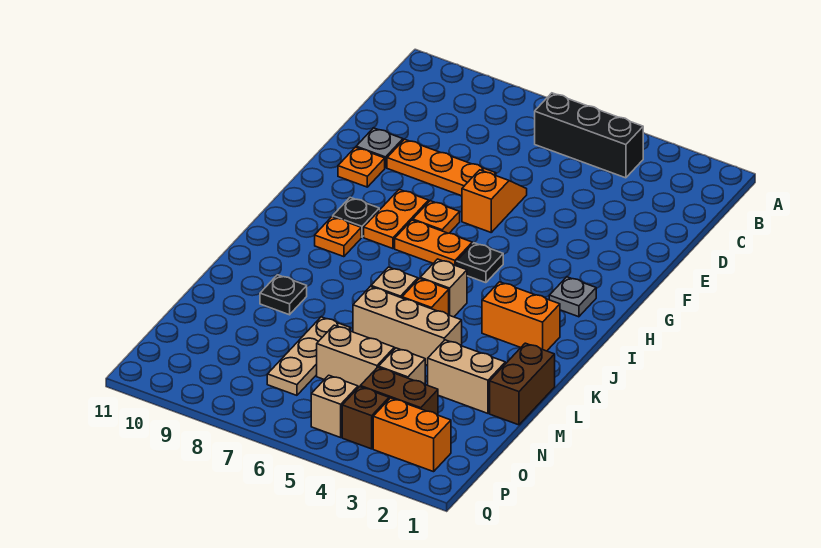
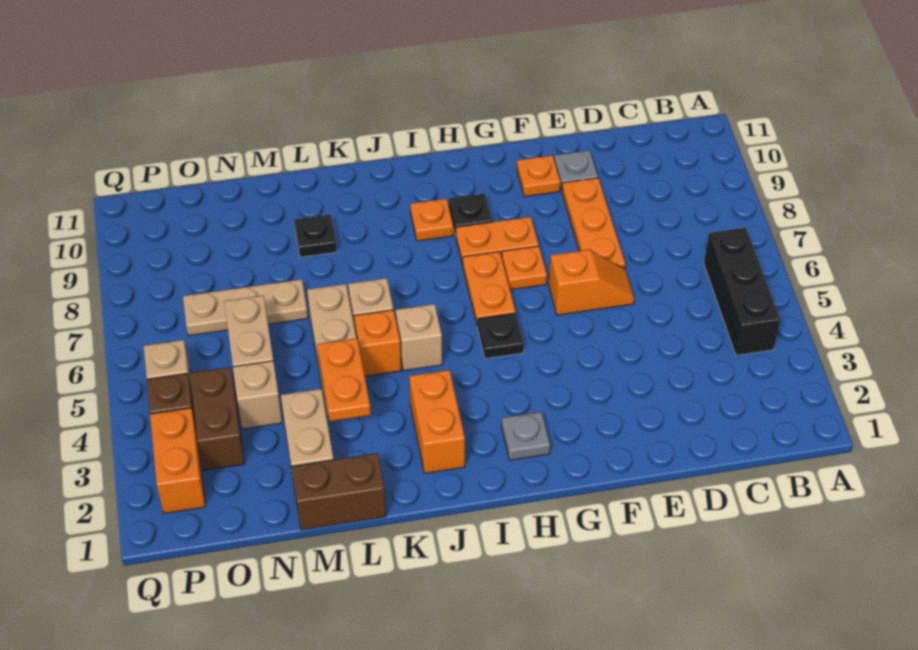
none -> orange plate L3:L4 level 2

